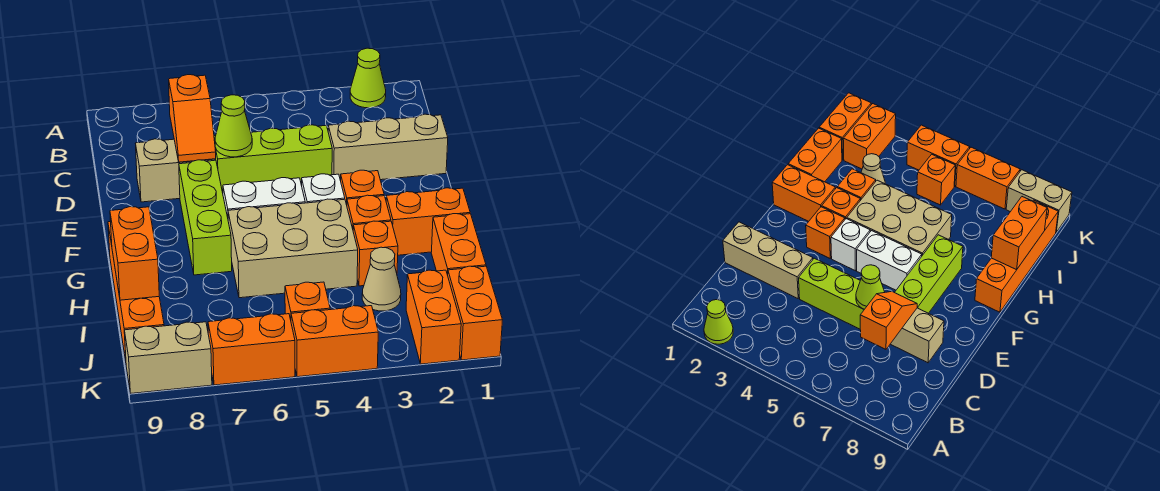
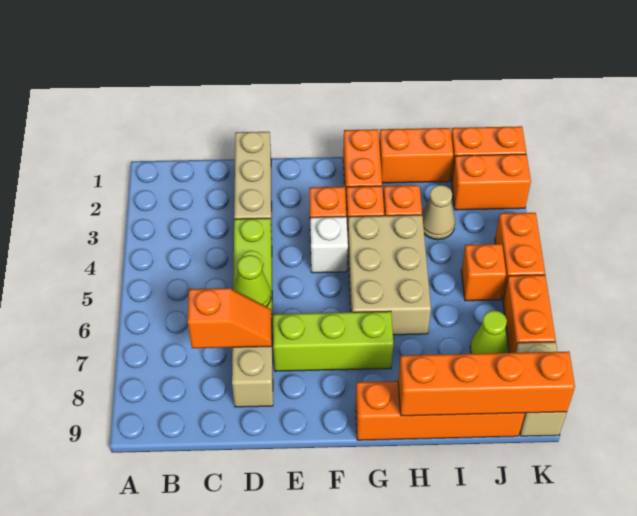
lime cone A2 level 1 -> lime cone J7 level 1
white brick F5:F6 level 1 -> none
orange brick H9:I9 level 2 -> orange brick H9:K9 level 2

